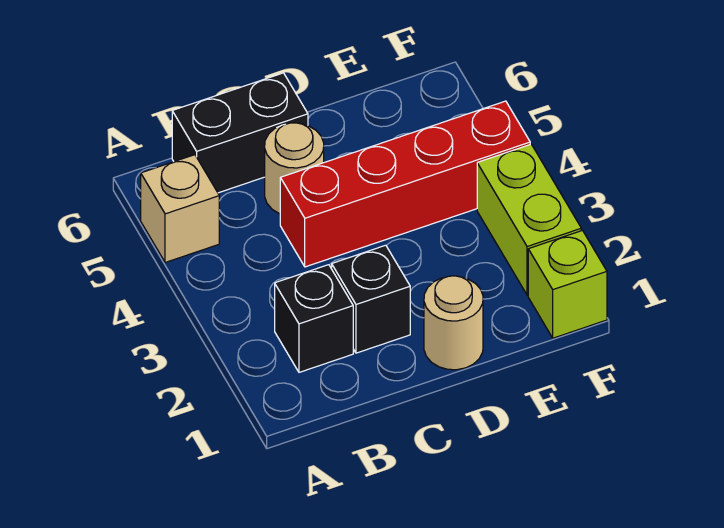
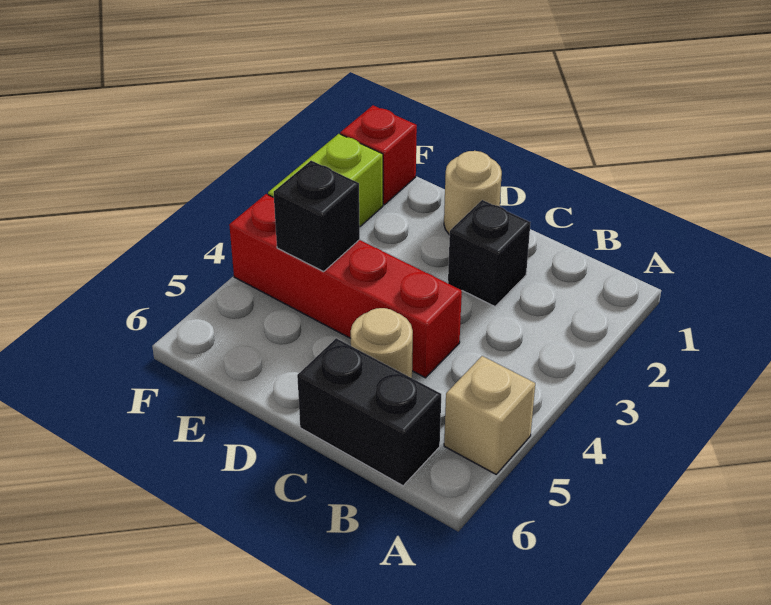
black brick B2 level 1 -> black brick E4 level 2
lime brick F1 level 1 -> red brick F1 level 1

